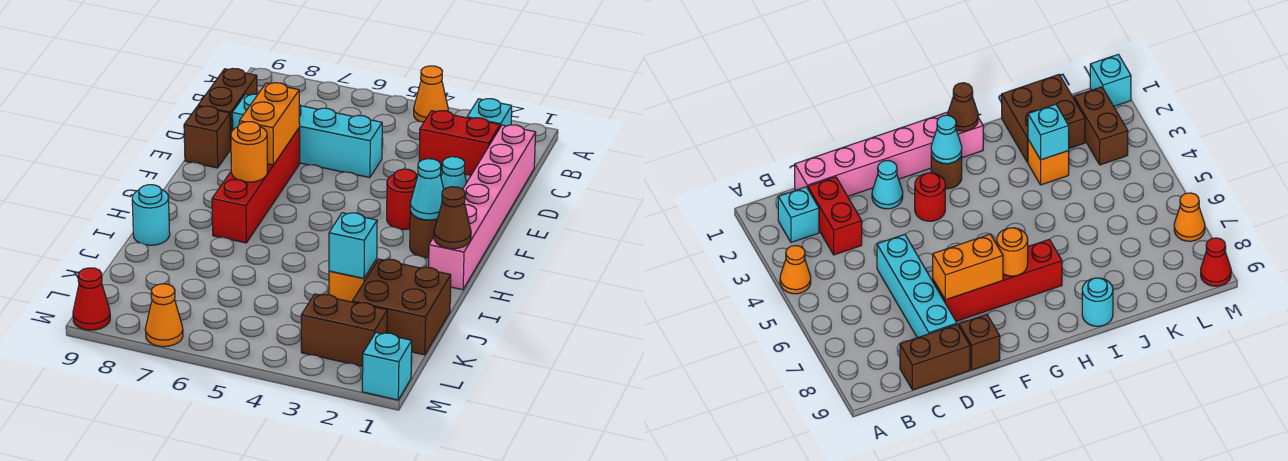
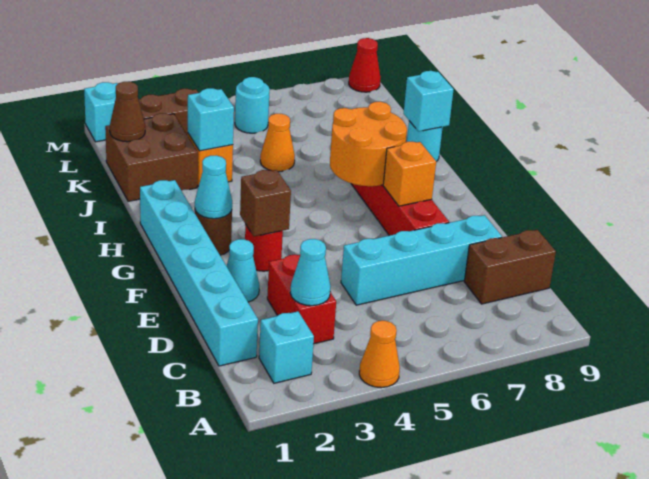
pink brick C1:H1 level 1 -> cyan brick C1:H1 level 1
red brick C2:C3 level 1 -> red brick C3:D3 level 1
none -> cyan cone C3 level 2
brown brick C9:D9 level 1 -> brown brick C8:C9 level 1
orange brick E7:F7 level 2 -> orange brick F7 level 2
brown brick E9 level 1 -> brown brick F3 level 2
orange round brick G7 level 2 -> orange round brick G6:H7 level 2
brown cone H1 level 2 -> brown cone K1 level 2
none -> cyan brick I9 level 2
none -> cyan round brick L5 level 1
orange cone M7 level 1 -> orange cone J5 level 1

